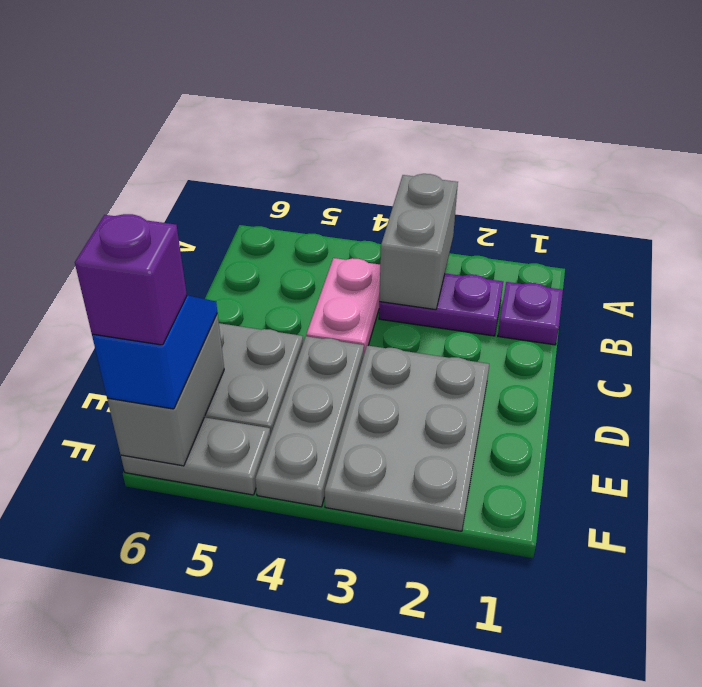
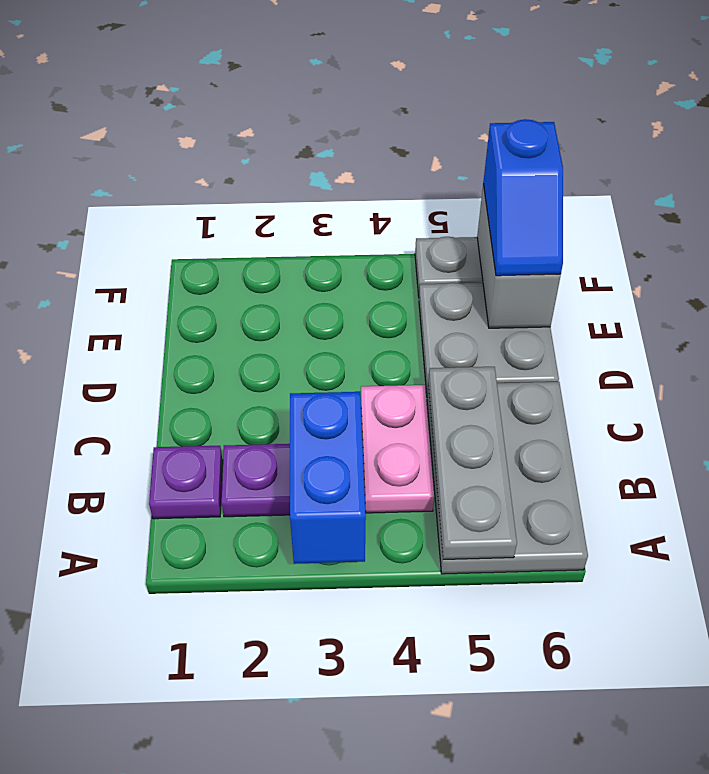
grey brick A3:B3 level 2 -> blue brick A3:B3 level 2
grey plate D2:F3 level 1 -> grey plate A5:C6 level 1
grey plate D4:F4 level 1 -> grey plate A5:C5 level 2
purple brick F6 level 4 -> none

